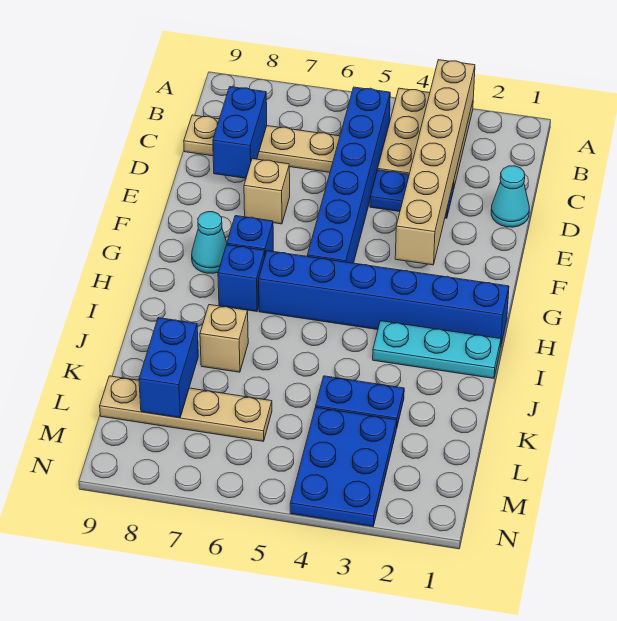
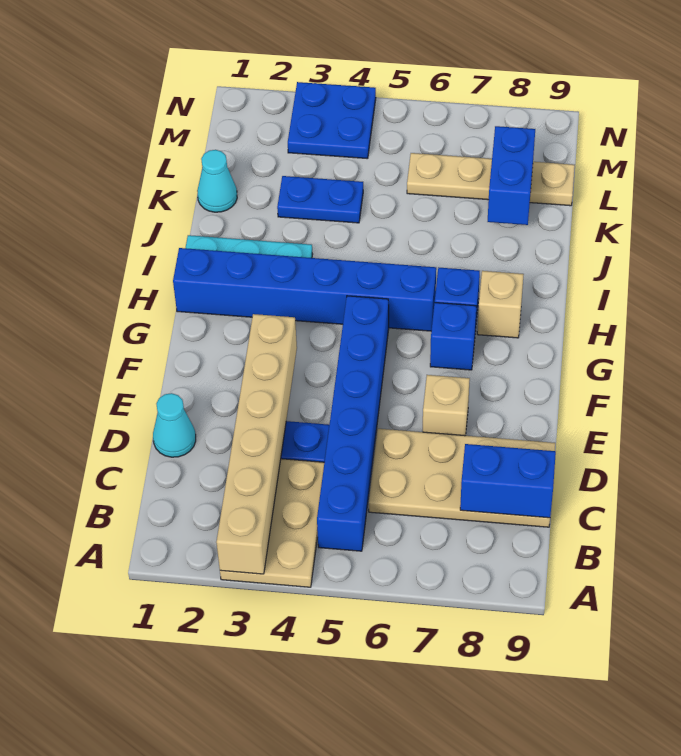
tan plate C6:C9 level 1 -> tan plate C6:D9 level 1
blue brick C8:D8 level 2 -> blue brick C8:C9 level 2
cyan cone G8 level 1 -> cyan cone K1 level 1
tan brick J7 level 1 -> tan brick H8 level 1
blue plate L3:N4 level 1 -> blue plate M3:N4 level 1

